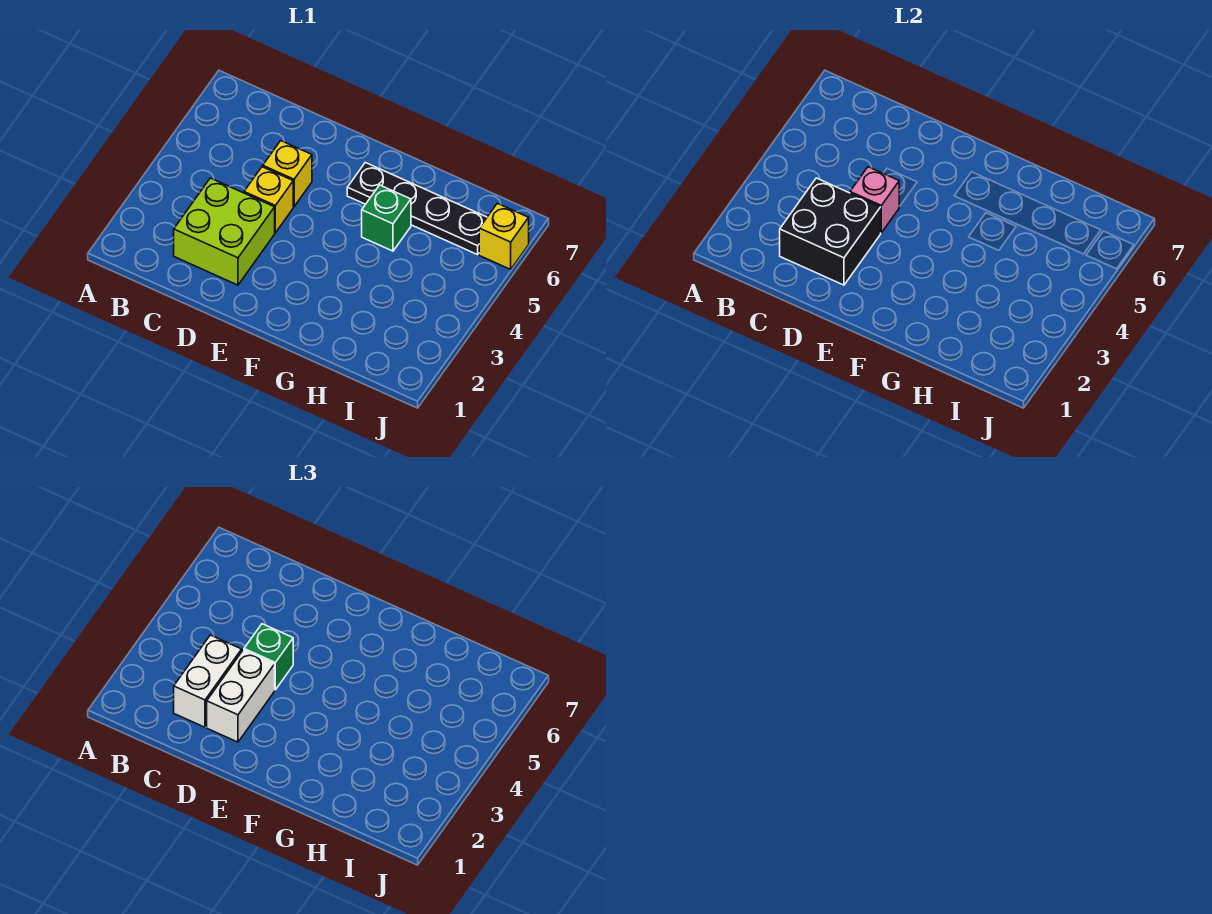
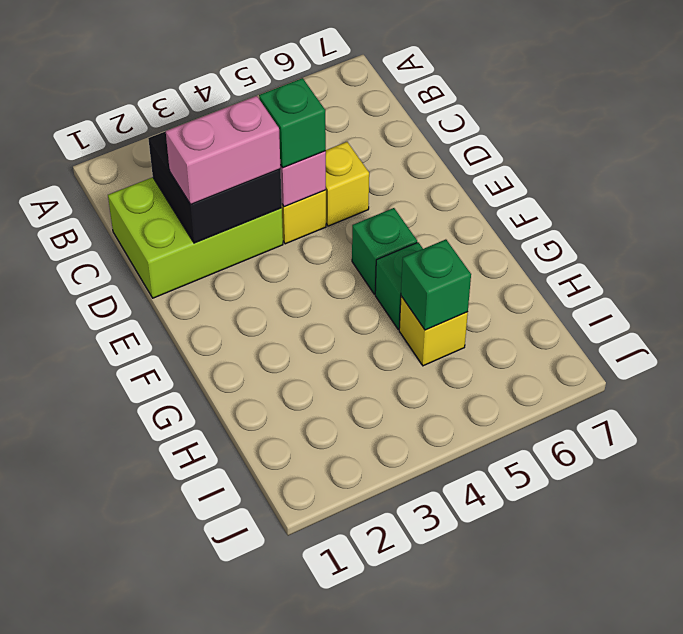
lime brick C2:D3 level 1 -> lime brick C1:D3 level 1
white brick C2:C3 level 3 -> none
white brick D2:D3 level 3 -> pink brick D2:D3 level 3
none -> green brick F5 level 1
black plate F6:I6 level 1 -> none
none -> green brick H5 level 2
yellow brick J6 level 1 -> yellow brick H5 level 1

